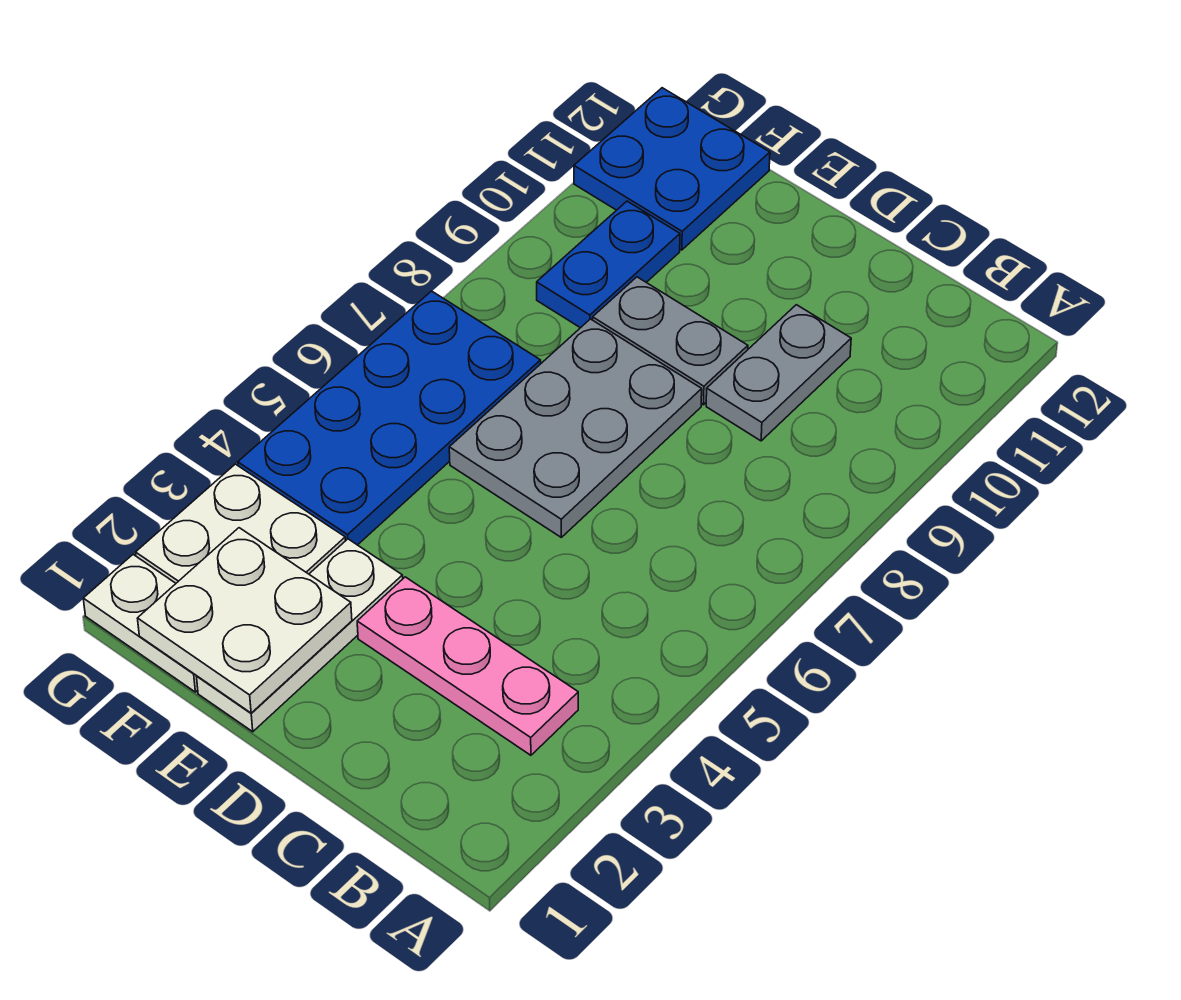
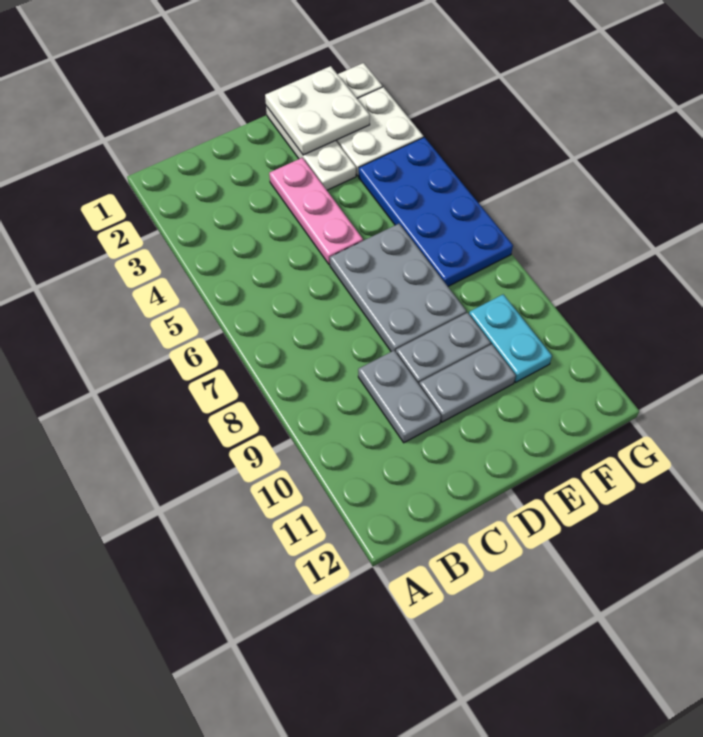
pink plate B3:D3 level 1 -> pink plate D3:D5 level 1
none -> grey plate D10:E10 level 1
blue plate F9:F10 level 1 -> cyan plate F9:F10 level 1
blue plate F11:G12 level 1 -> none

